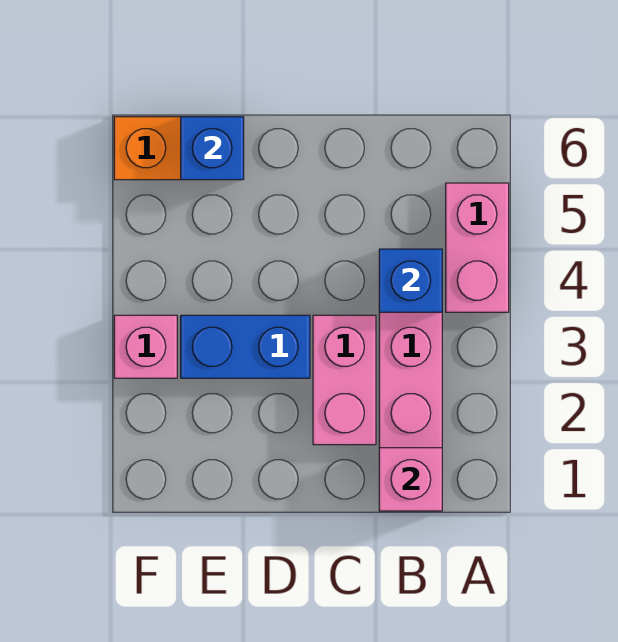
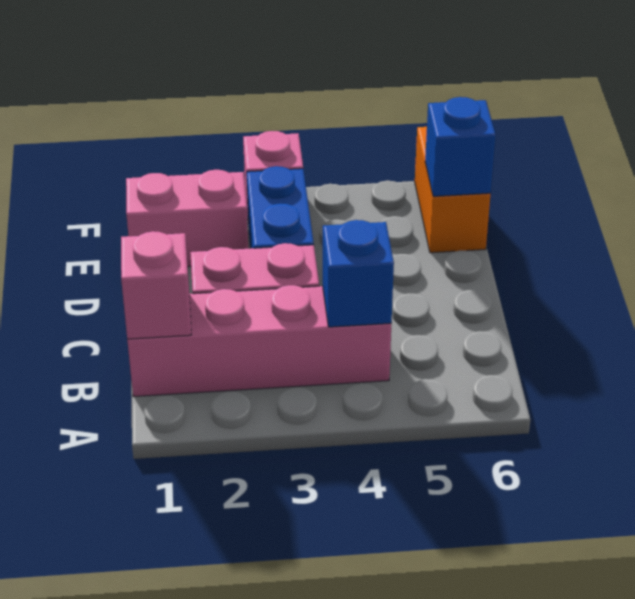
pink brick A4:A5 level 1 -> pink brick E1:E2 level 1

